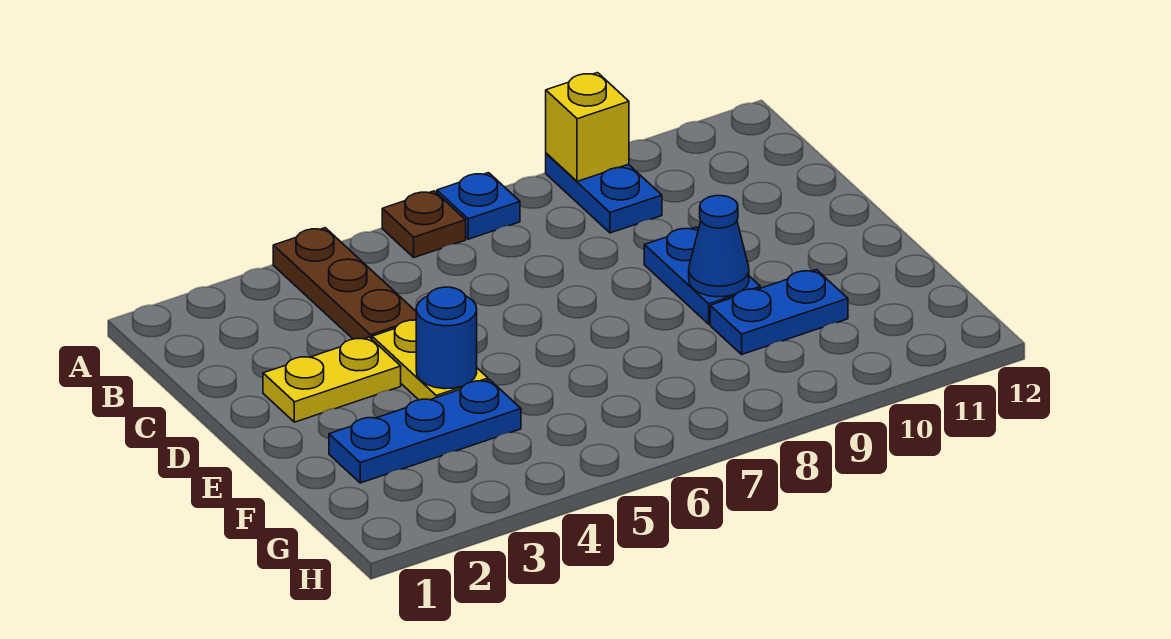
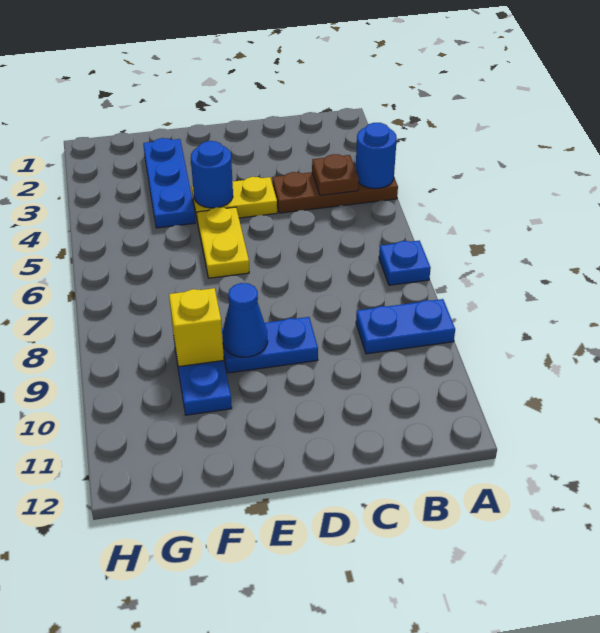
none -> blue round brick A4 level 2
brown plate A6 level 1 -> brown plate B4 level 2
yellow brick A9 level 2 -> yellow brick F9 level 2
yellow plate D2:D3 level 1 -> yellow plate E5:E6 level 1

